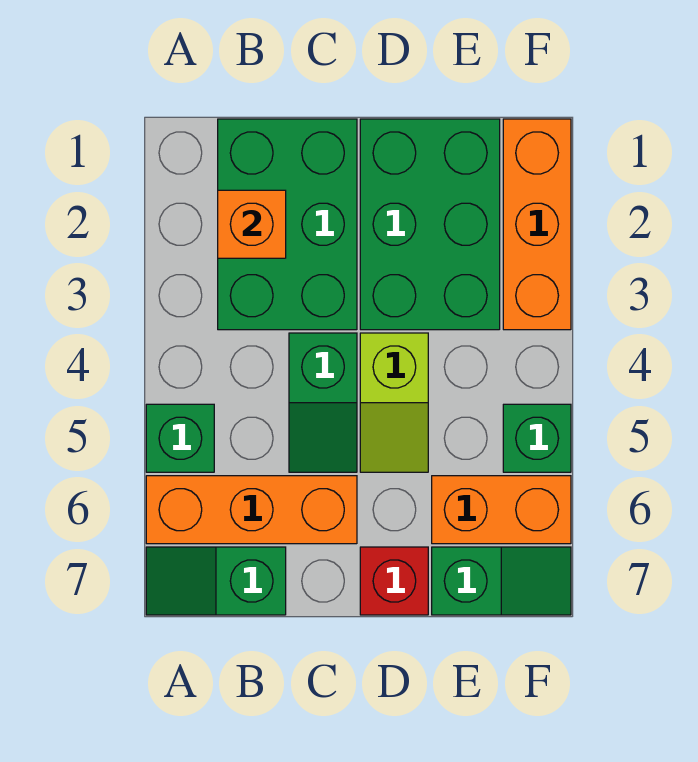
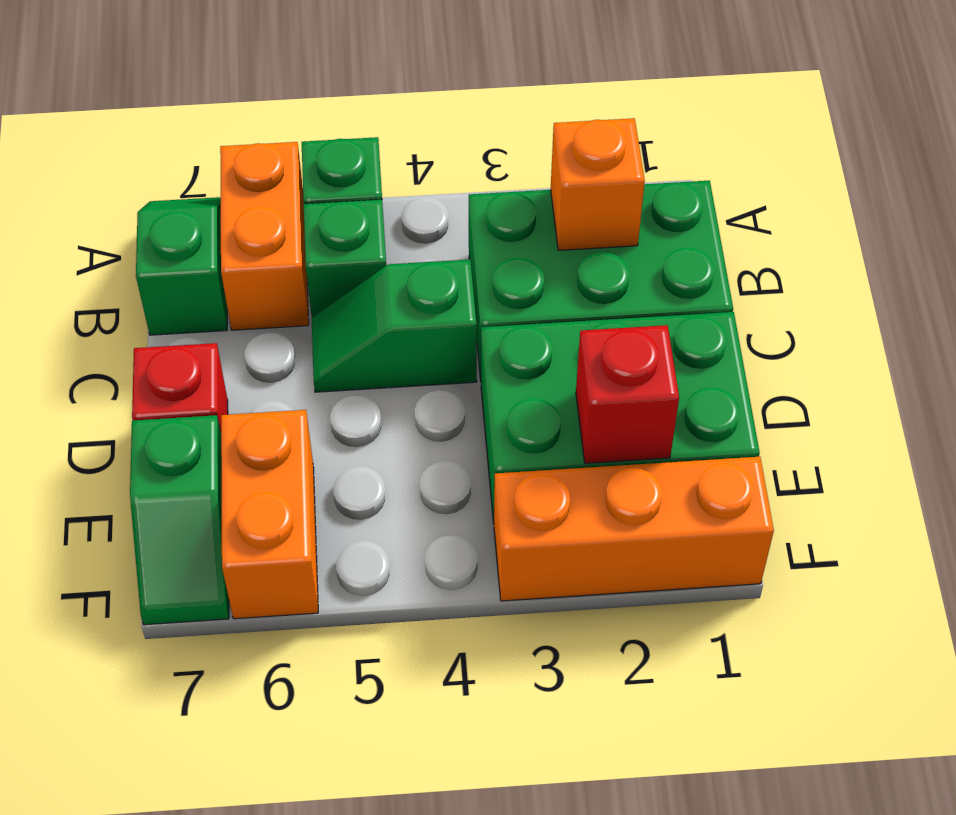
orange brick A6:C6 level 1 -> orange brick A6:B6 level 1
lime slope D4:D5 level 1 top 4 -> none
none -> red brick E2 level 2
green brick F5 level 1 -> green brick B5 level 1

